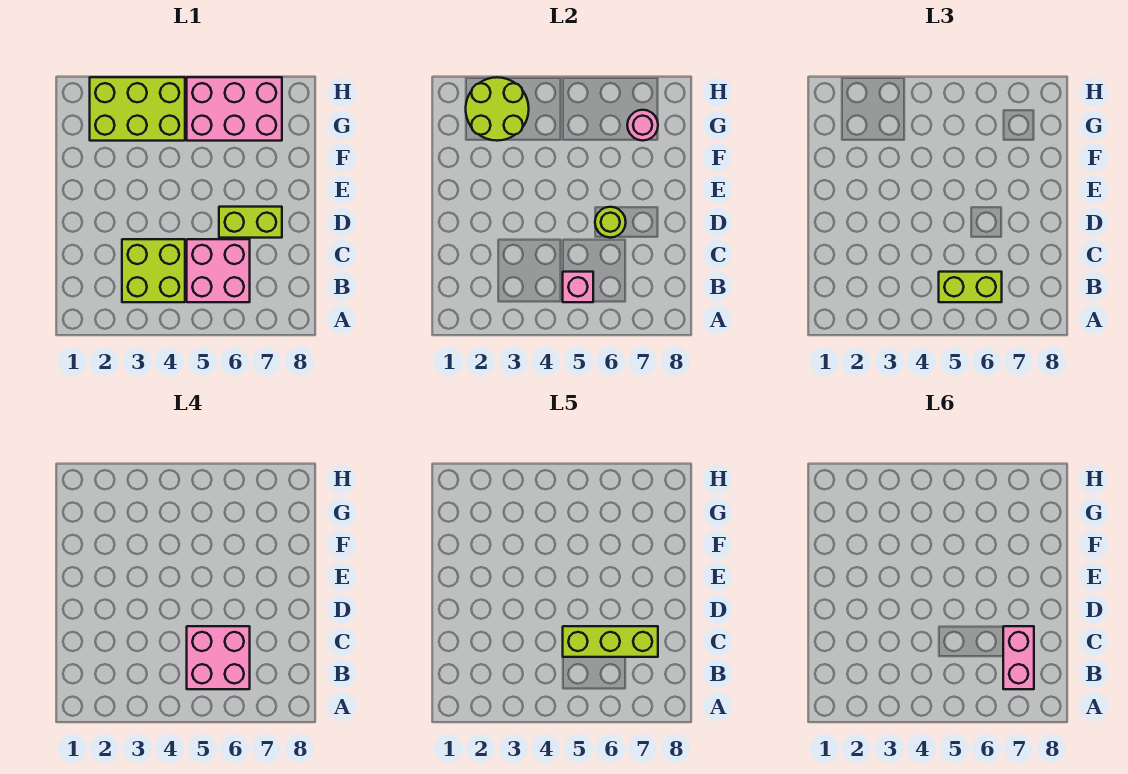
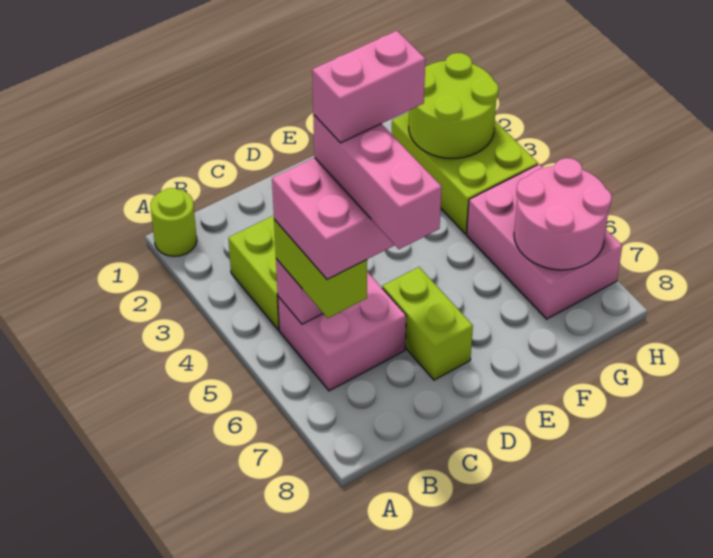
pink brick B7:C7 level 6 -> pink brick C5:D5 level 6
lime brick C5:C7 level 5 -> pink brick C5:C7 level 5
lime round brick D6 level 2 -> lime round brick A1 level 1
pink round brick G7 level 2 -> pink round brick G6:H7 level 2

